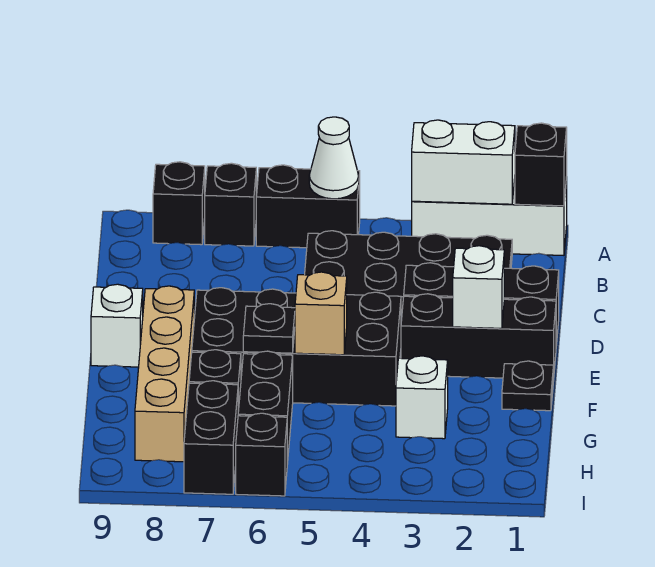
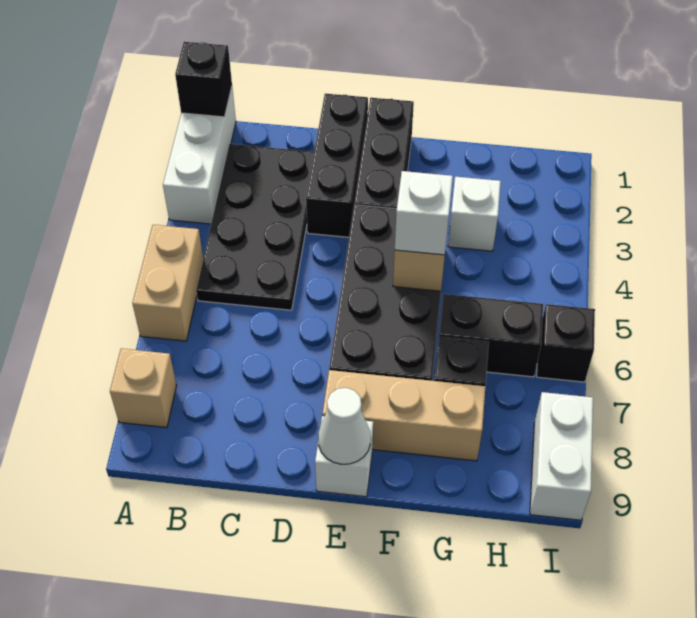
white brick A2:A3 level 2 -> white brick I8:I9 level 1
black brick A5:A6 level 1 -> tan brick A5:A6 level 1
white cone A5 level 2 -> white cone E9 level 2
black brick A7 level 1 -> none
black brick A8 level 1 -> tan brick A8 level 1
white brick E2 level 2 -> white brick F5 level 3
tan brick E8:H8 level 1 -> tan brick E8:G8 level 1
black plate F1 level 1 -> none
black plate F6 level 2 -> none
black brick H7:I7 level 1 -> none

